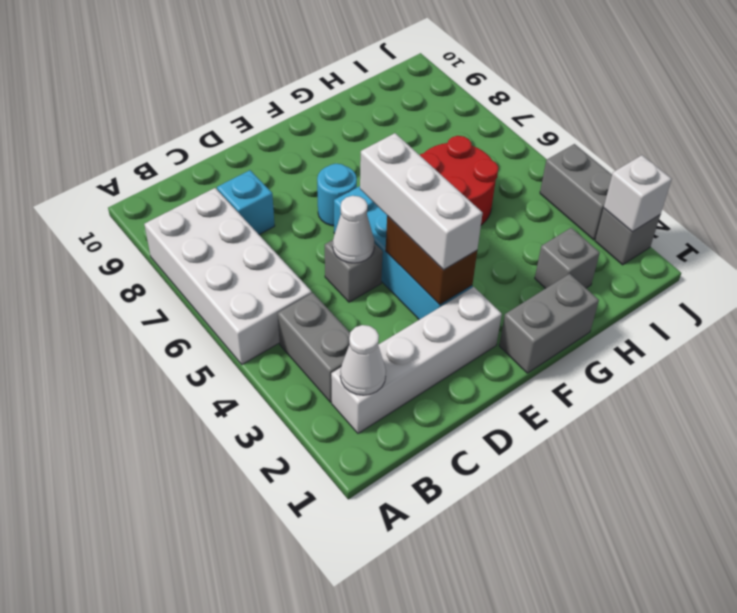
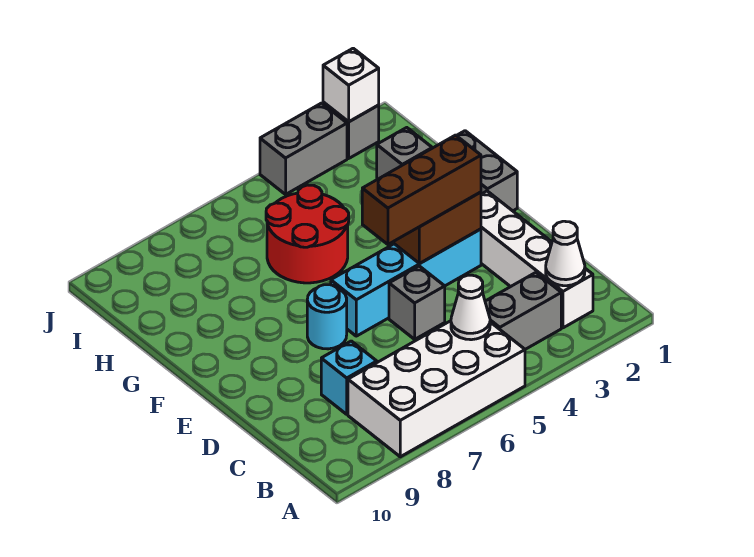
white cone D5 level 2 -> white cone B5 level 2
white brick E3:E5 level 3 -> brown brick E3:E5 level 3

